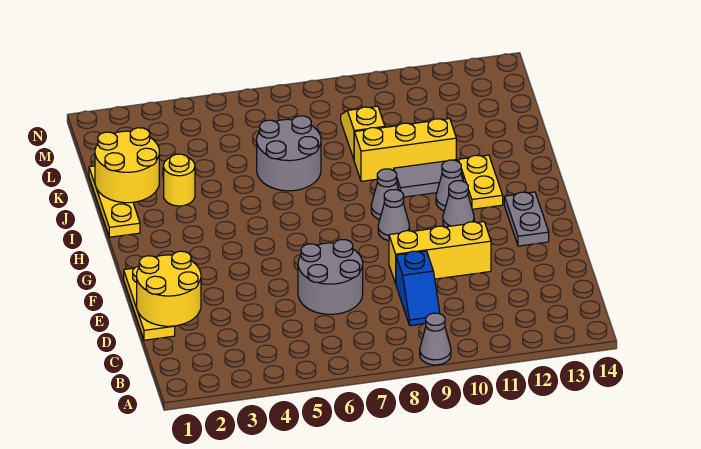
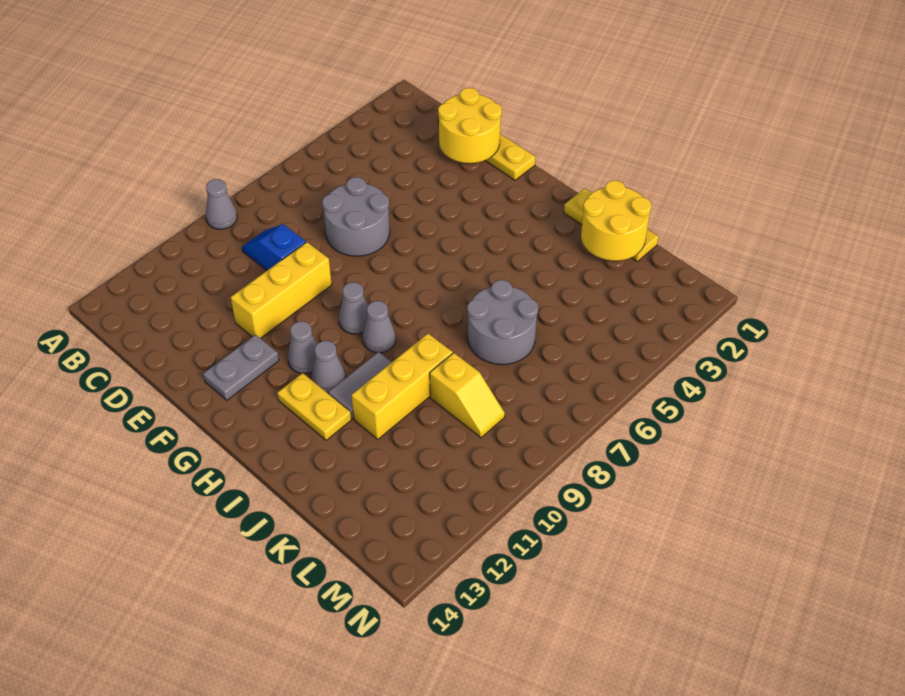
grey plate F13:G13 level 1 -> grey plate F12:F13 level 1
yellow round brick J3 level 1 -> none

